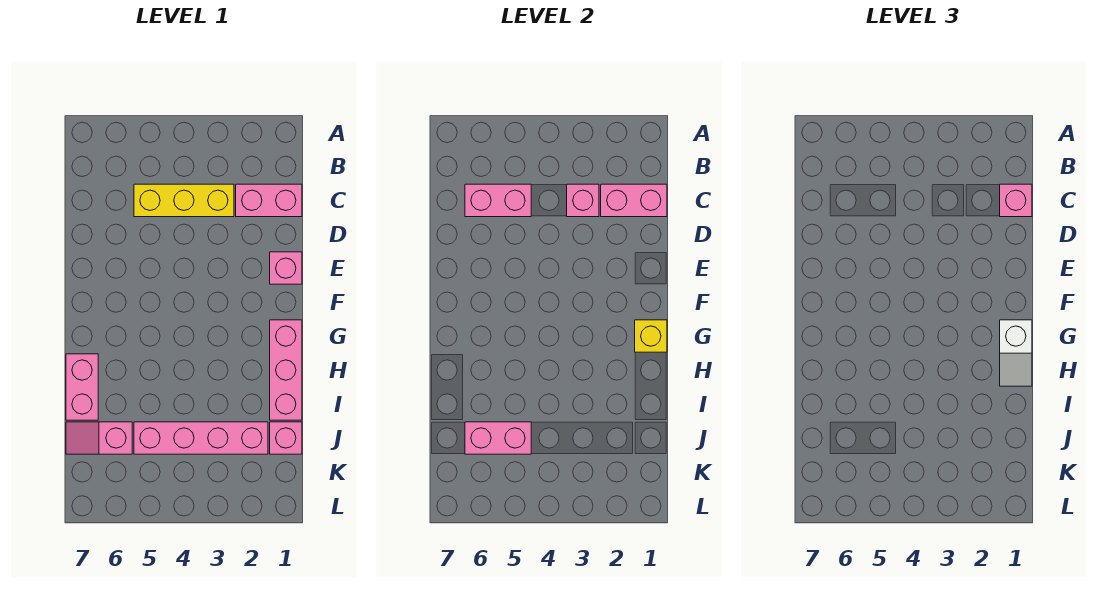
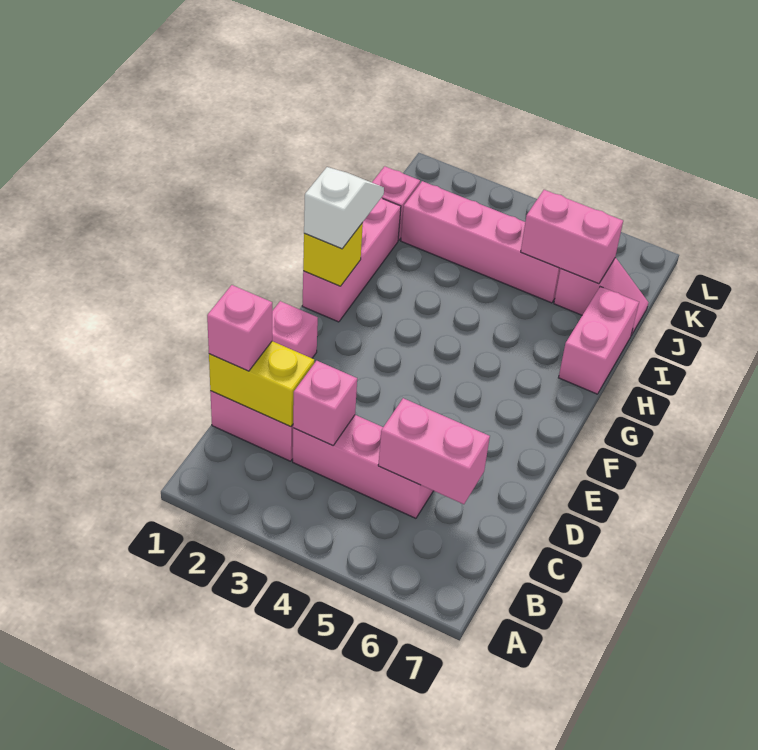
pink brick C1:C2 level 2 -> yellow brick C1:C2 level 2
yellow brick C3:C5 level 1 -> pink brick C3:C5 level 1

